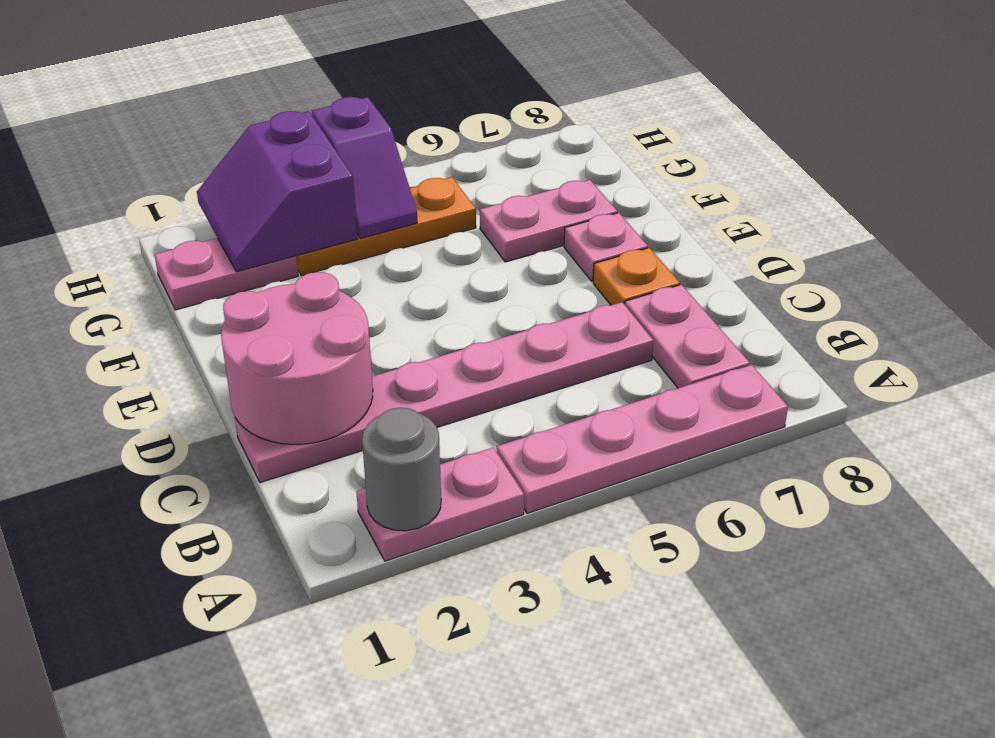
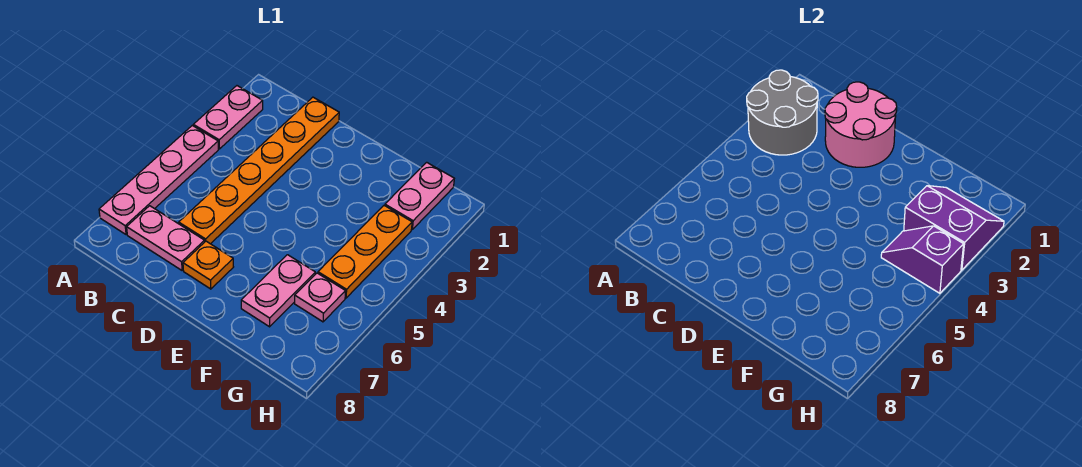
grey round brick A2 level 2 -> grey round brick A2:B3 level 2
pink plate C1:C6 level 1 -> orange plate C1:C6 level 1
pink plate E7 level 1 -> pink plate G6 level 1

